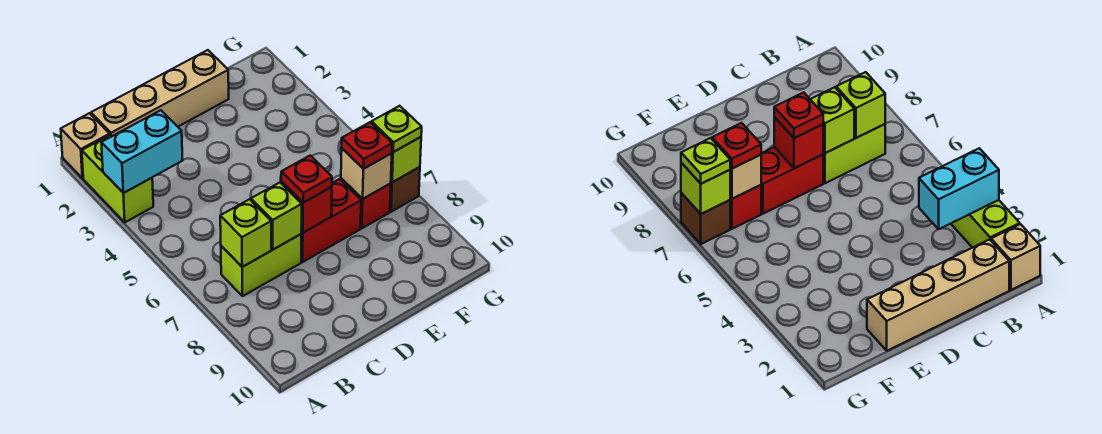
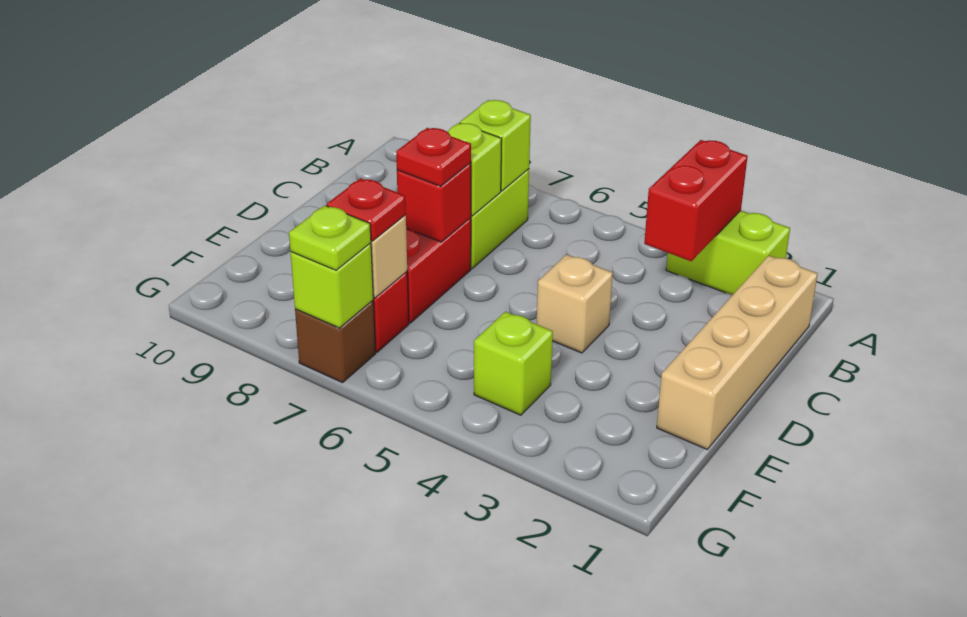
tan brick A1 level 1 -> tan brick D4 level 1
cyan brick A3:B3 level 2 -> red brick A3:B3 level 2
none -> lime brick F4 level 1

